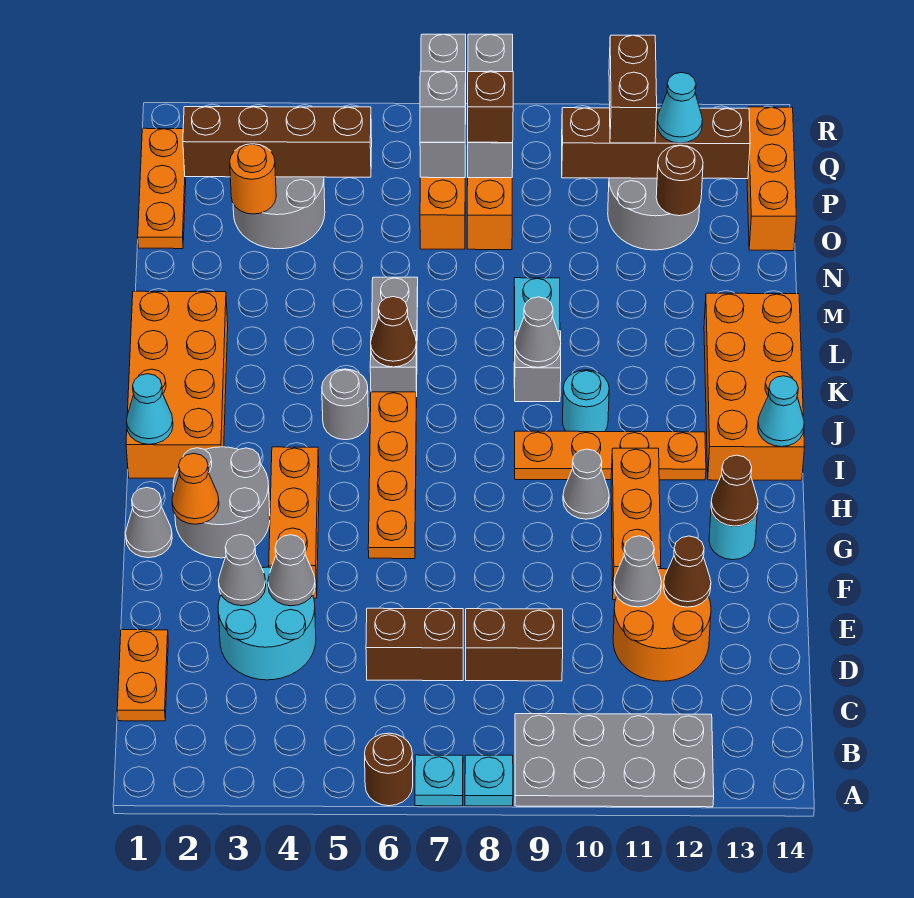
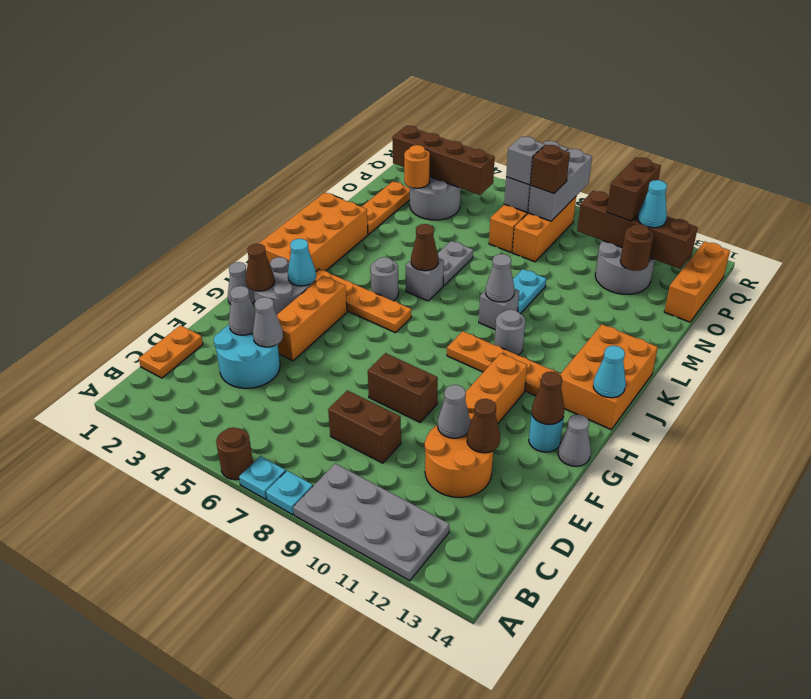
brown brick D6:D7 level 1 -> brown brick F8:F9 level 1
orange cone G2 level 2 -> brown cone G2 level 2
orange plate G6:J6 level 1 -> orange plate I3:I6 level 1
grey cone H10 level 1 -> grey cone G14 level 1
cyan cone I1 level 2 -> cyan cone H3 level 2
orange brick I13:L14 level 1 -> orange brick I13:K14 level 1
cyan round brick J10 level 1 -> grey round brick J10 level 1
orange plate O1:Q1 level 1 -> orange plate M2:O2 level 1

